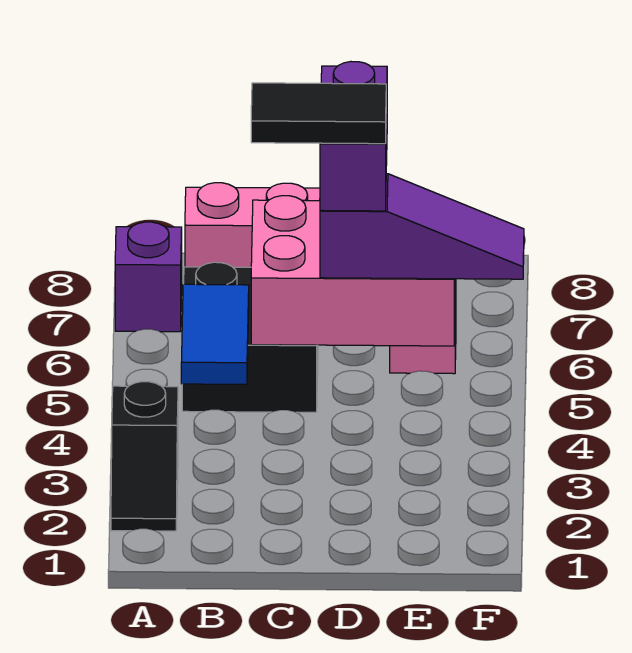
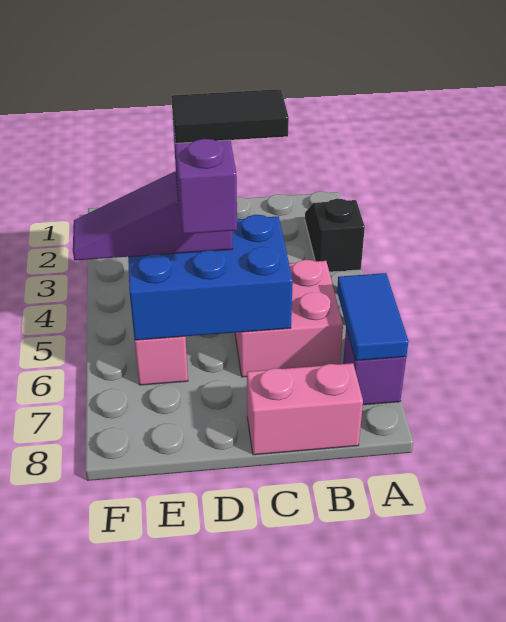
blue tile B4:B5 level 2 -> blue tile A6:A7 level 2
black brick B5:C6 level 1 -> pink brick B5:C6 level 1
pink brick C5:E6 level 2 -> blue brick C5:E6 level 2

